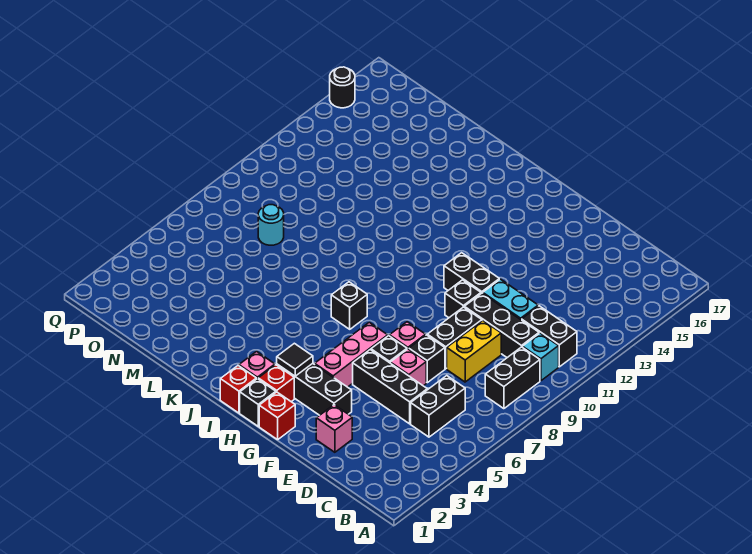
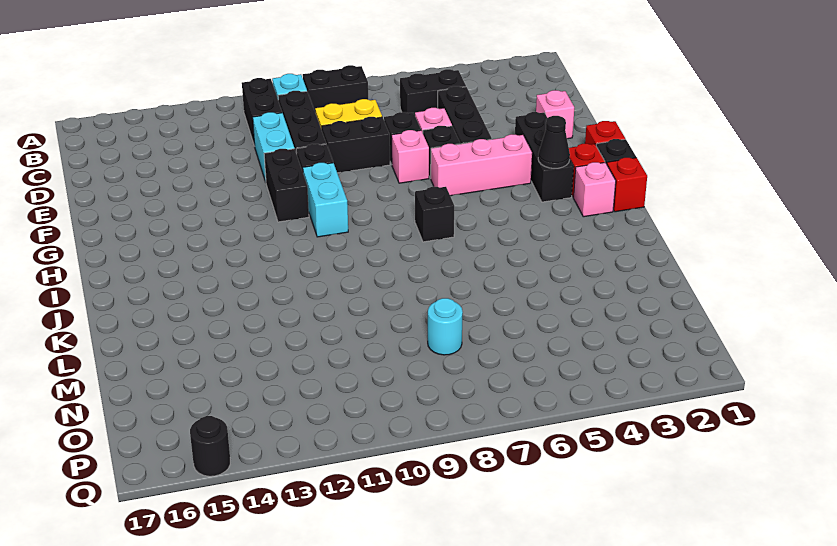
none -> cyan brick G10:H10 level 1
black tile H3 level 2 -> black cone H3 level 2

